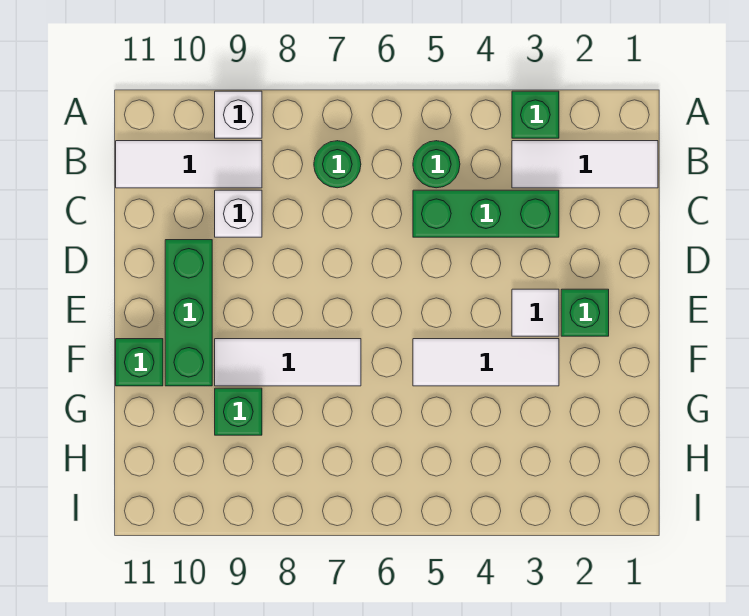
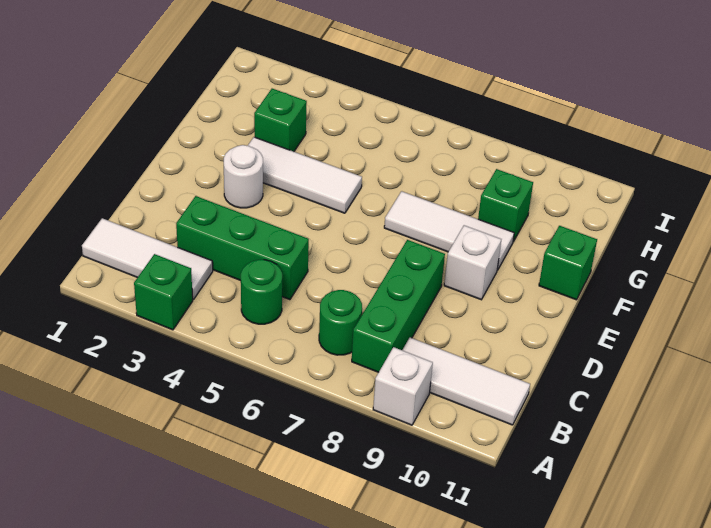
white brick C9 level 1 -> white brick E9 level 1
green brick D10:F10 level 1 -> green brick B8:D8 level 1
green brick E2 level 1 -> green brick G3 level 1
white tile E3 level 1 -> white round brick E3 level 1

